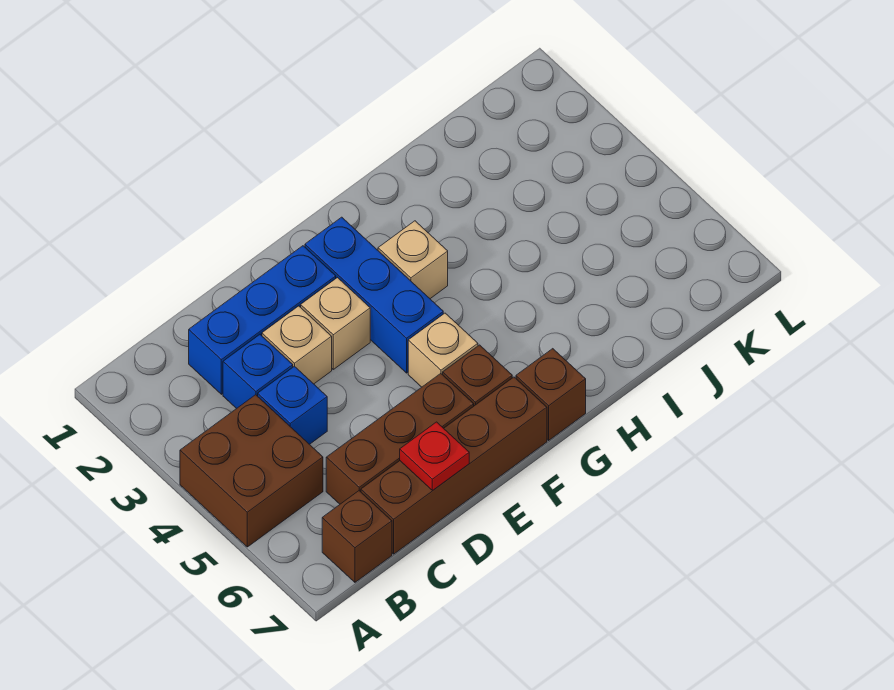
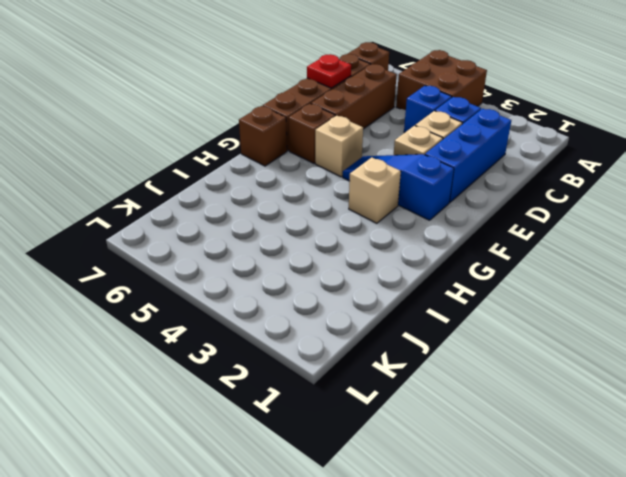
blue brick F2:F4 level 1 -> blue slope F2:F4 level 1 top 2

